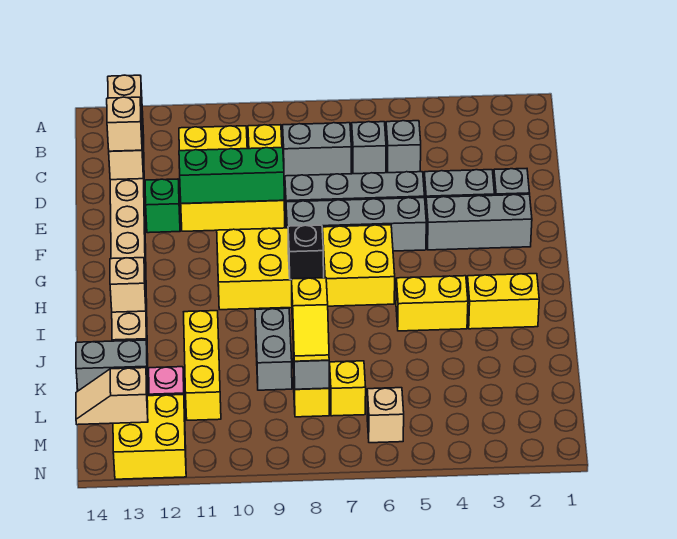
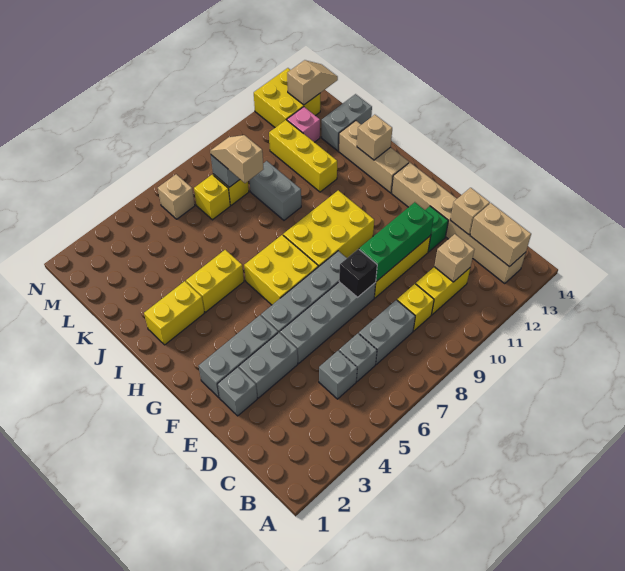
tan brick D13 level 3 -> tan brick C11 level 2
black brick H8 level 2 -> black brick E8 level 2
yellow slope K8:L8 level 3 top K -> tan slope K8:L8 level 3 top K

